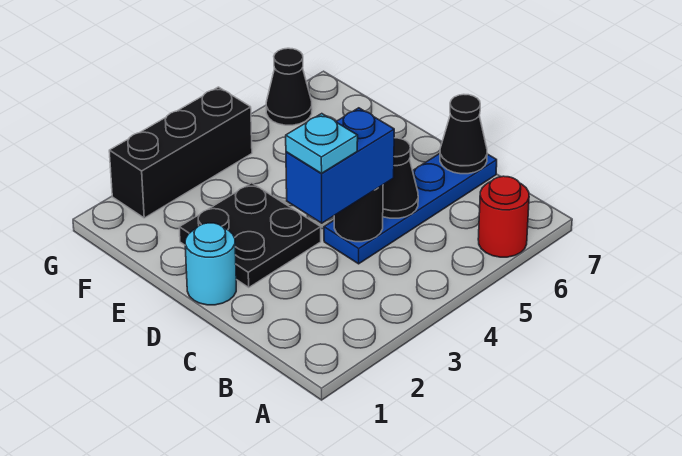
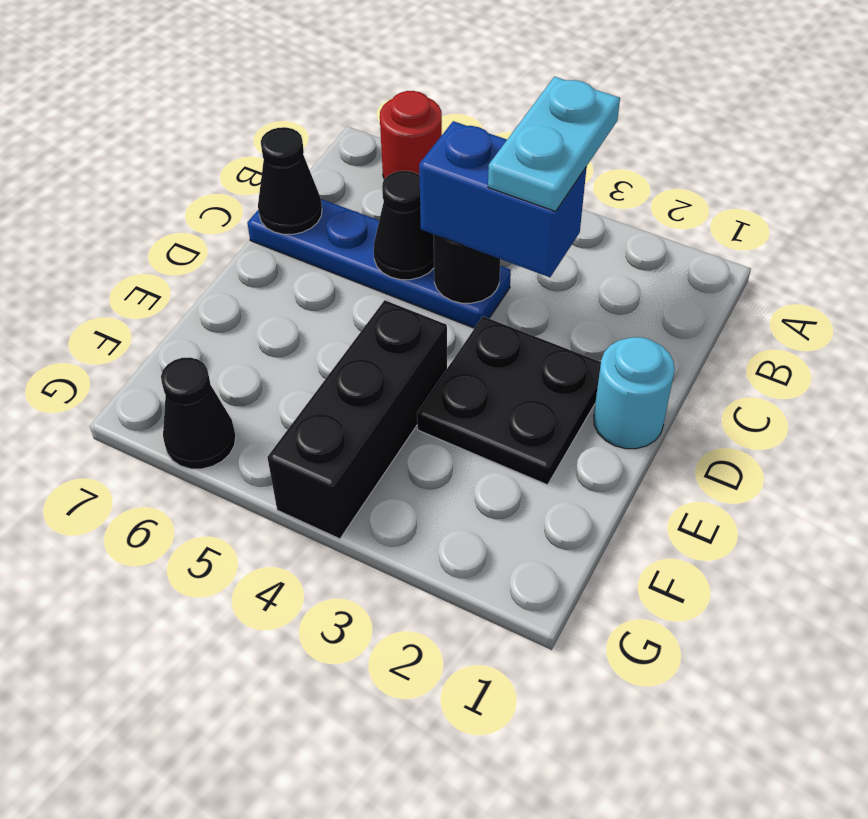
cyan plate C3 level 4 -> cyan plate B3:C3 level 4
black brick G2:G4 level 1 -> black brick E4:G4 level 1

